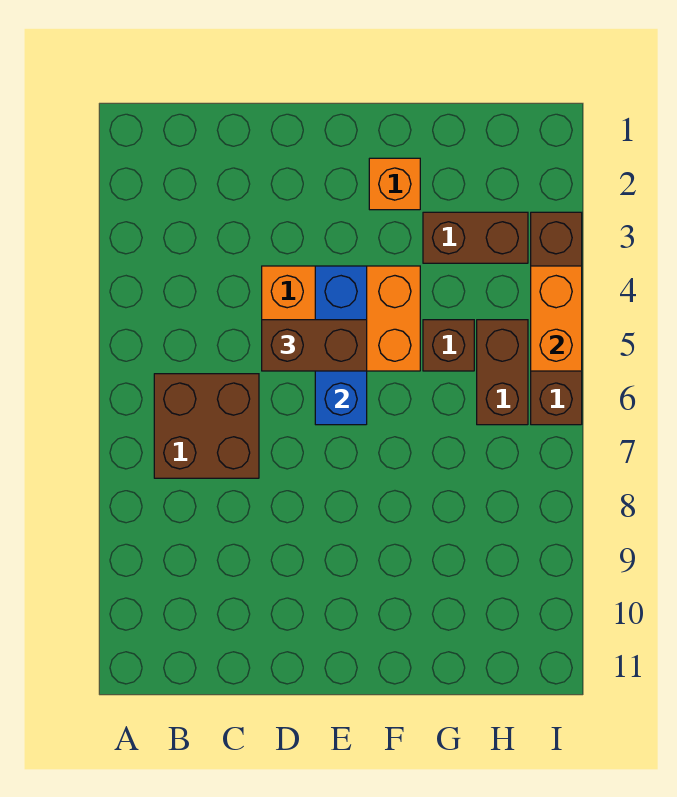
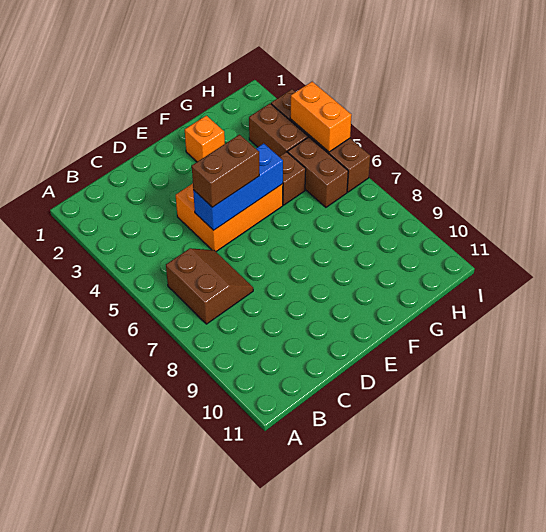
brown brick B6:C7 level 1 -> brown slope B6:C7 level 1 top B
blue brick E4:E6 level 2 -> blue brick D5:F5 level 2
brown brick G3:H3 level 1 -> brown brick H3:H4 level 1

